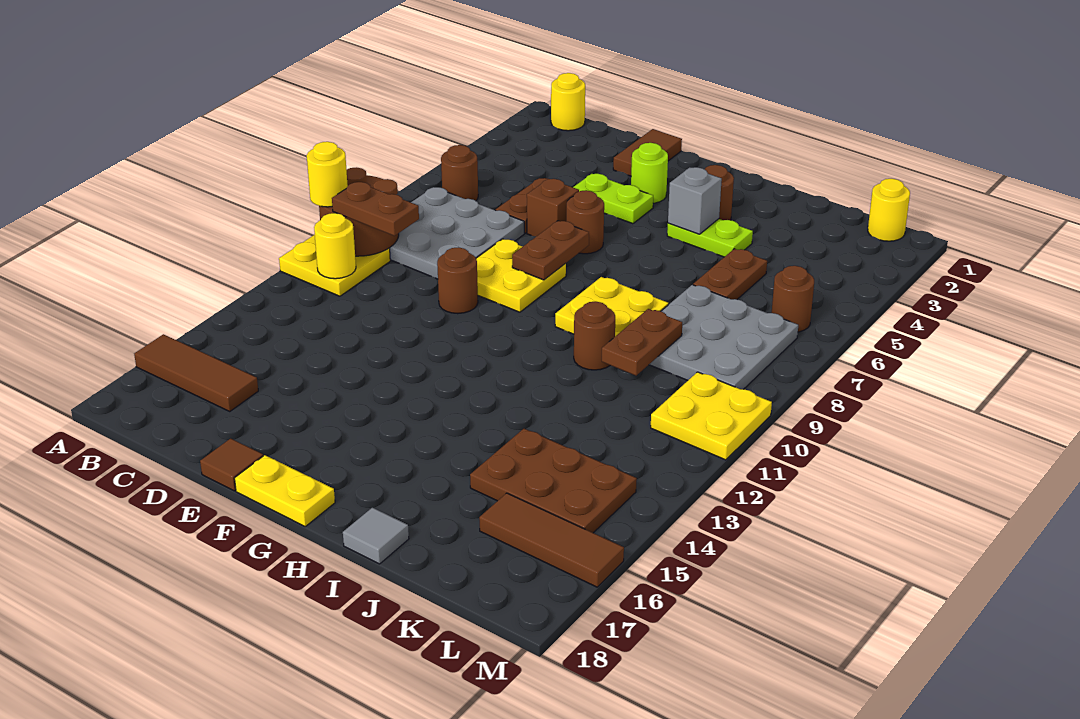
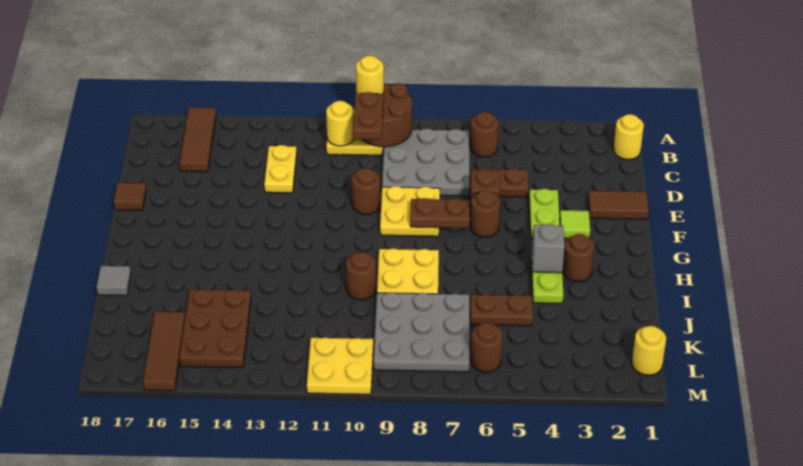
lime round brick F3 level 1 -> lime tile F3 level 1
yellow plate F18:G18 level 1 -> yellow plate C13:D13 level 1
brown plate J9:J10 level 2 -> none

